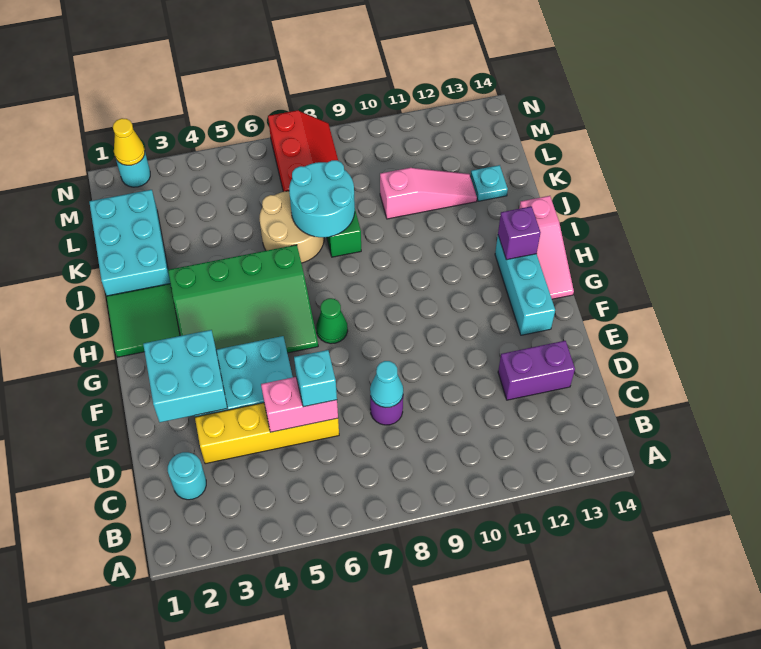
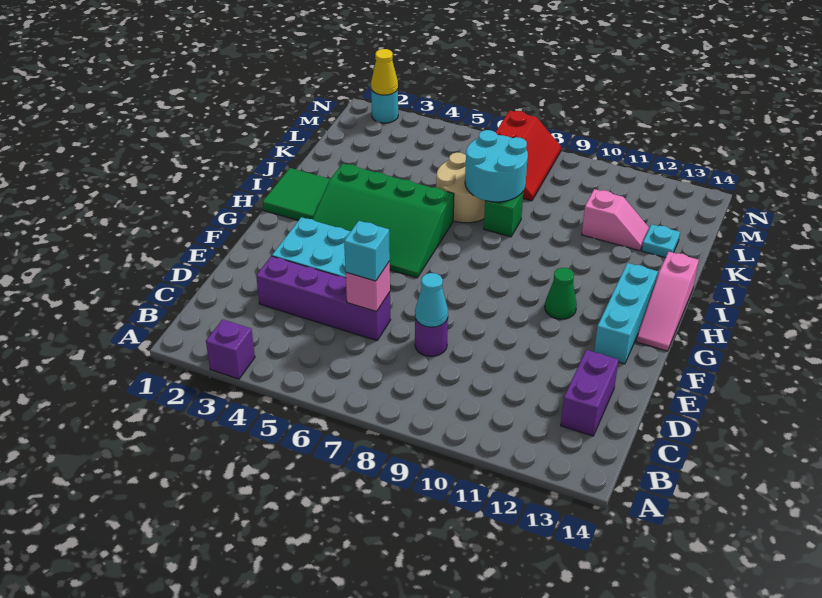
cyan round brick C2 level 1 -> none
yellow brick D3:D6 level 1 -> purple brick D3:D6 level 1
pink brick D5:D6 level 2 -> pink brick D6 level 2
purple brick D12:D13 level 1 -> purple brick C13:D13 level 1
cyan brick E2:F3 level 2 -> none
green cone G7 level 1 -> green cone G11 level 1
purple brick H13 level 2 -> purple brick A3 level 1
cyan brick J1:L2 level 1 -> none
pink slope K10:K12 level 1 top 10 -> pink slope K11:K12 level 1 top 11

